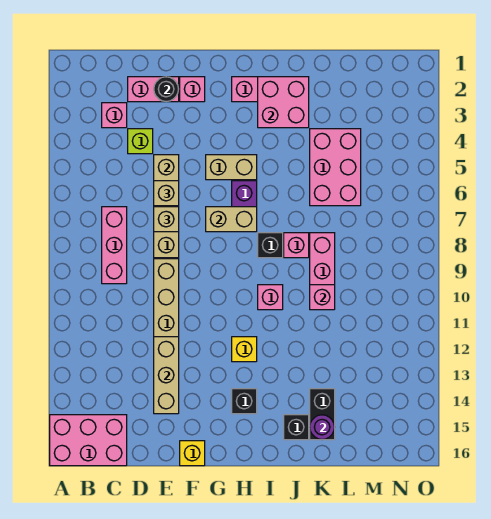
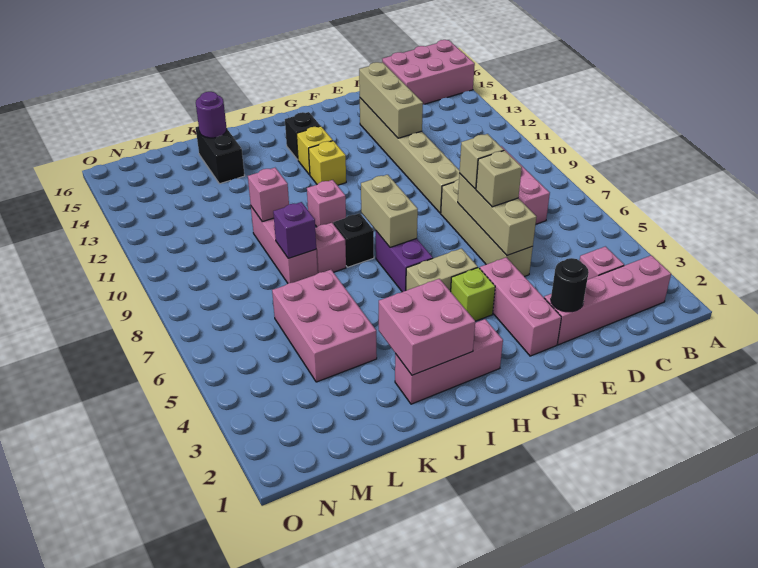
pink brick D2:E2 level 1 -> pink brick B2:E2 level 1
lime brick D4 level 1 -> lime brick G4 level 1
pink brick F2 level 1 -> pink brick F2:F4 level 1
yellow brick F16 level 1 -> yellow brick H13 level 1
tan brick G7:H7 level 2 -> tan brick H7:H8 level 2
black brick J15 level 1 -> none
none -> purple brick K8 level 2

